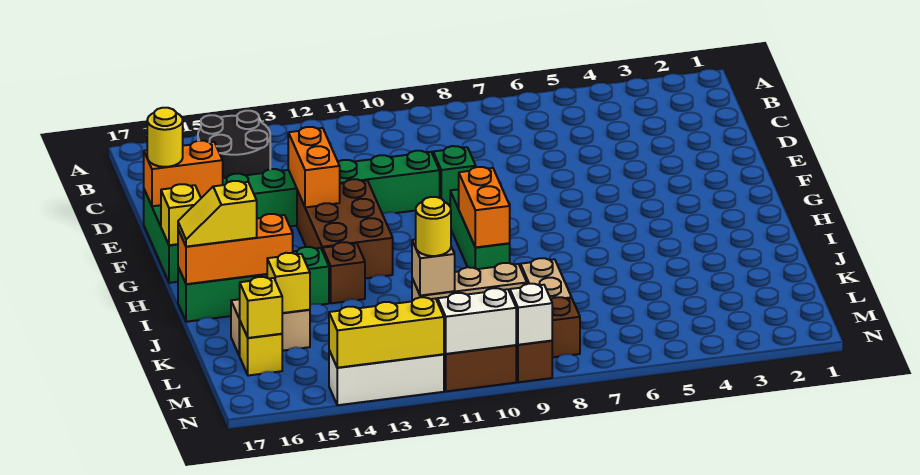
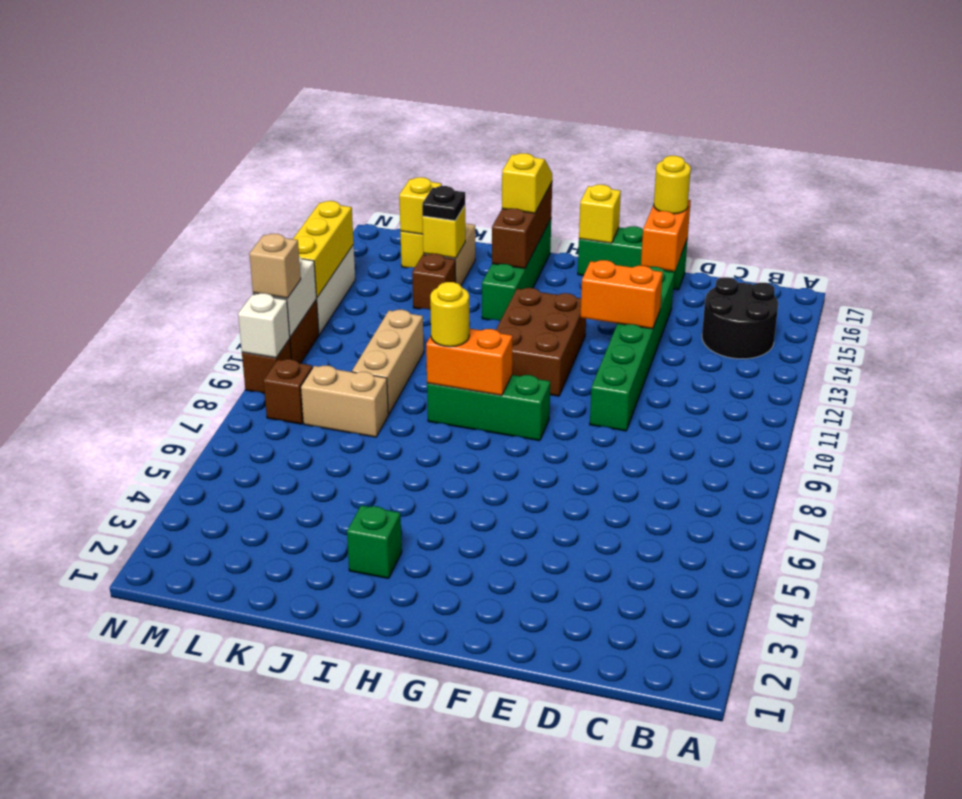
green brick E9 level 1 -> green brick I3 level 1
brown brick F12:H13 level 1 -> brown brick G11:H13 level 1
brown brick I13 level 1 -> brown brick K14 level 1
orange brick I15:I17 level 2 -> brown brick I15:I17 level 2
tan brick K11 level 2 -> tan brick N10 level 3
yellow round brick K11 level 3 -> yellow round brick I9 level 3
none -> black plate K15 level 3

